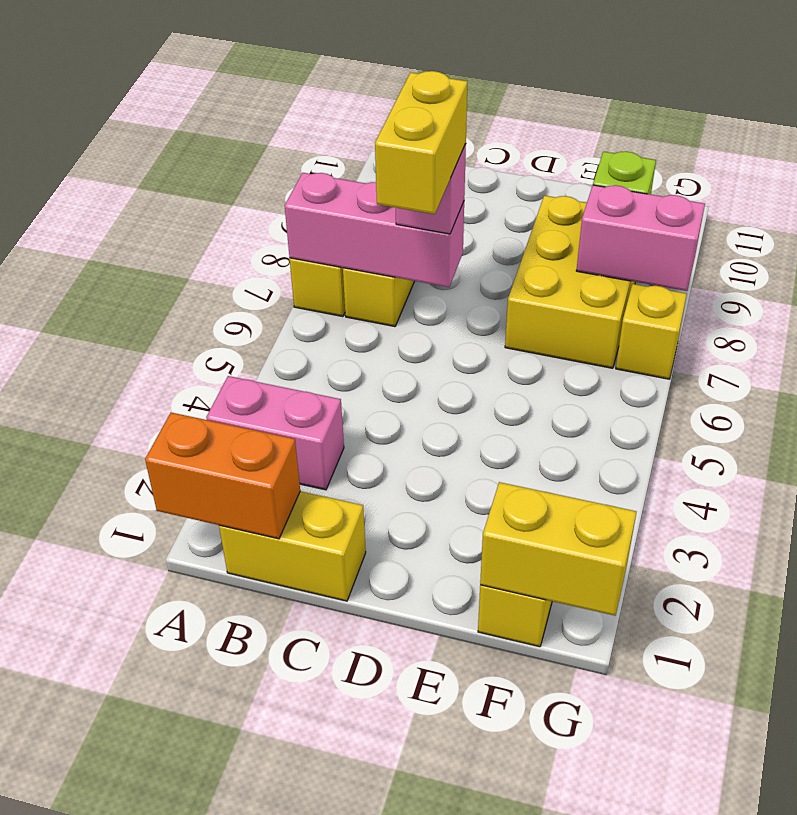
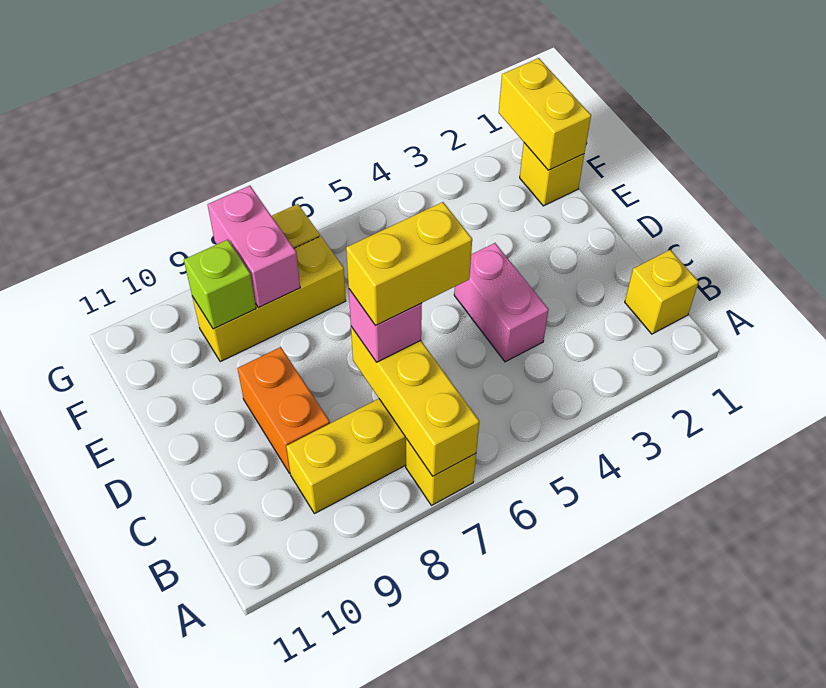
orange brick A1:B1 level 2 -> orange brick C9:D9 level 1
pink brick A3:B3 level 1 -> pink brick C4:D4 level 1
pink brick A7:C7 level 2 -> yellow brick A7:C7 level 2
yellow brick B1:C1 level 1 -> yellow brick B1 level 1
yellow brick E7:F9 level 1 -> yellow brick F7:F9 level 1

